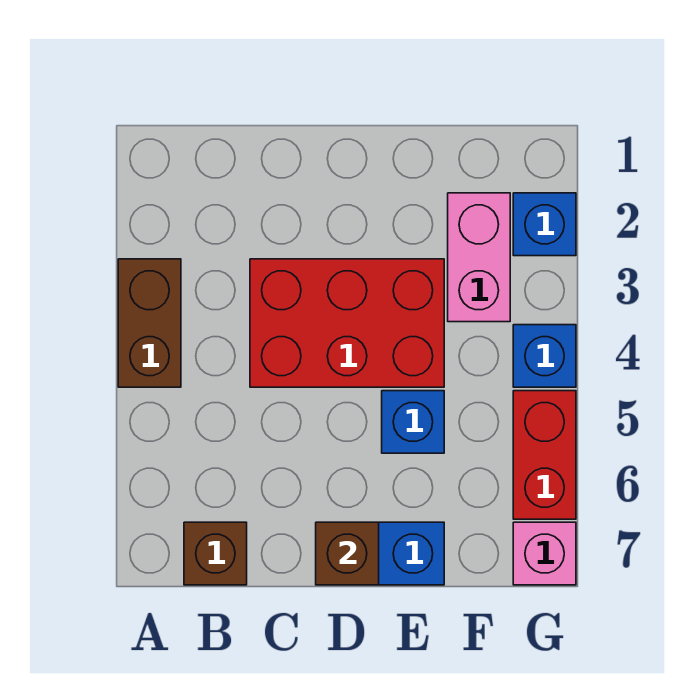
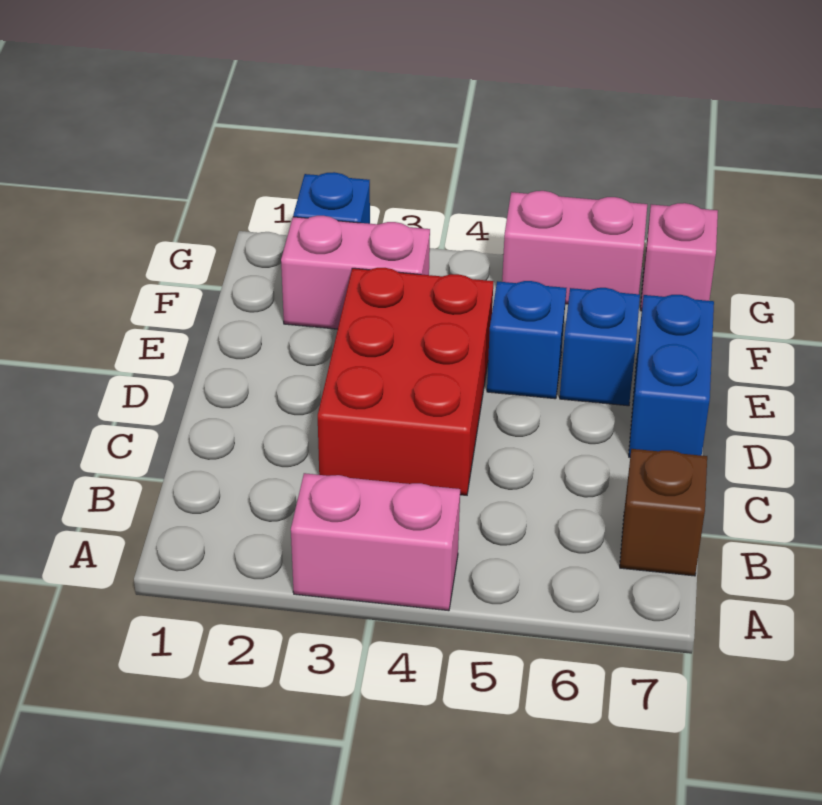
brown brick A3:A4 level 1 -> pink brick A3:A4 level 1
brown brick D7 level 2 -> none
blue brick G4 level 1 -> blue brick E6 level 1
red brick G5:G6 level 1 -> pink brick G5:G6 level 1

